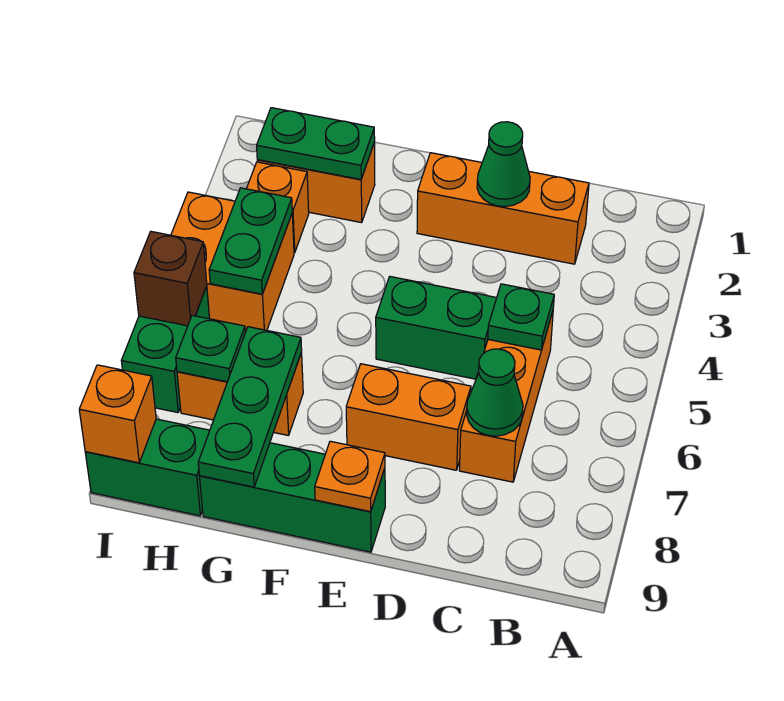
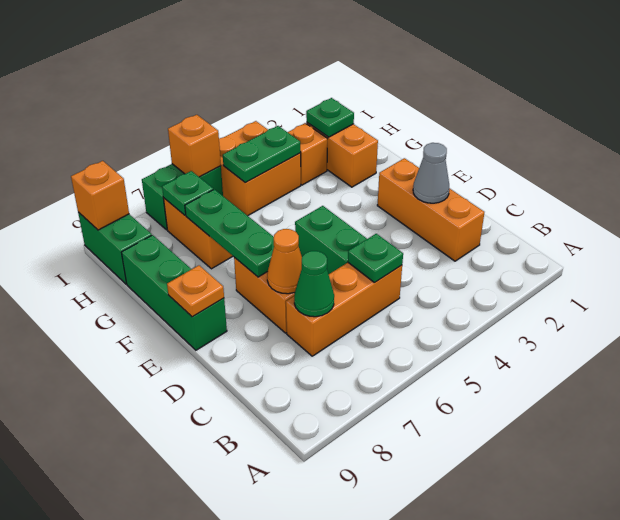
green cone D2 level 2 -> grey cone D2 level 2
none -> orange cone D7 level 2
green plate G2:H2 level 2 -> green plate H2 level 2
green plate G7:G9 level 2 -> green plate E7:G7 level 2
brown brick I6 level 2 -> orange brick I6 level 2

